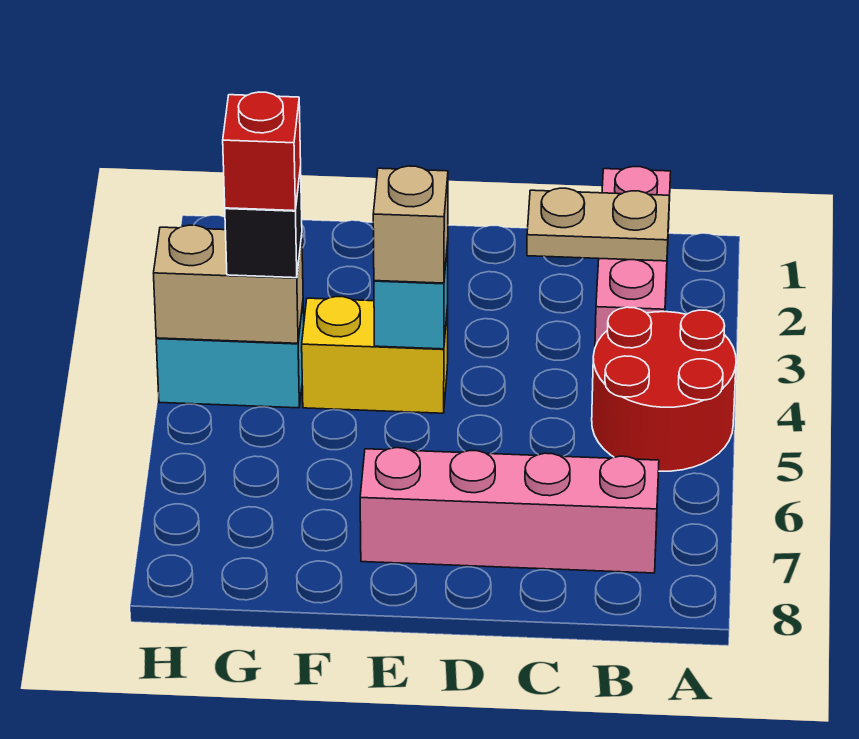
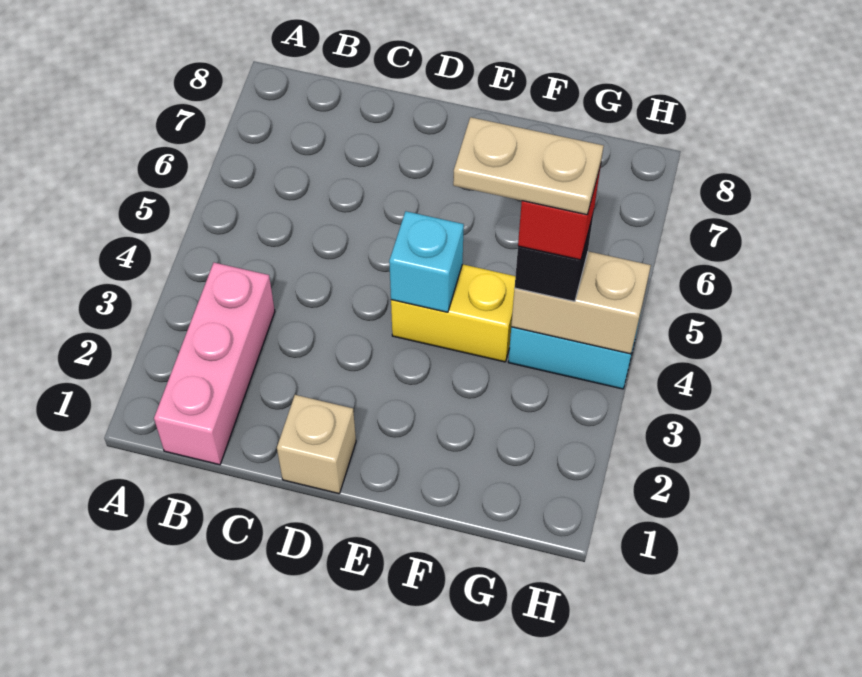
red round brick A4:B5 level 1 -> none
tan plate B2:C2 level 2 -> tan plate F4:G4 level 5
pink brick B7:E7 level 1 -> none
tan brick E4 level 3 -> tan brick D1 level 1

